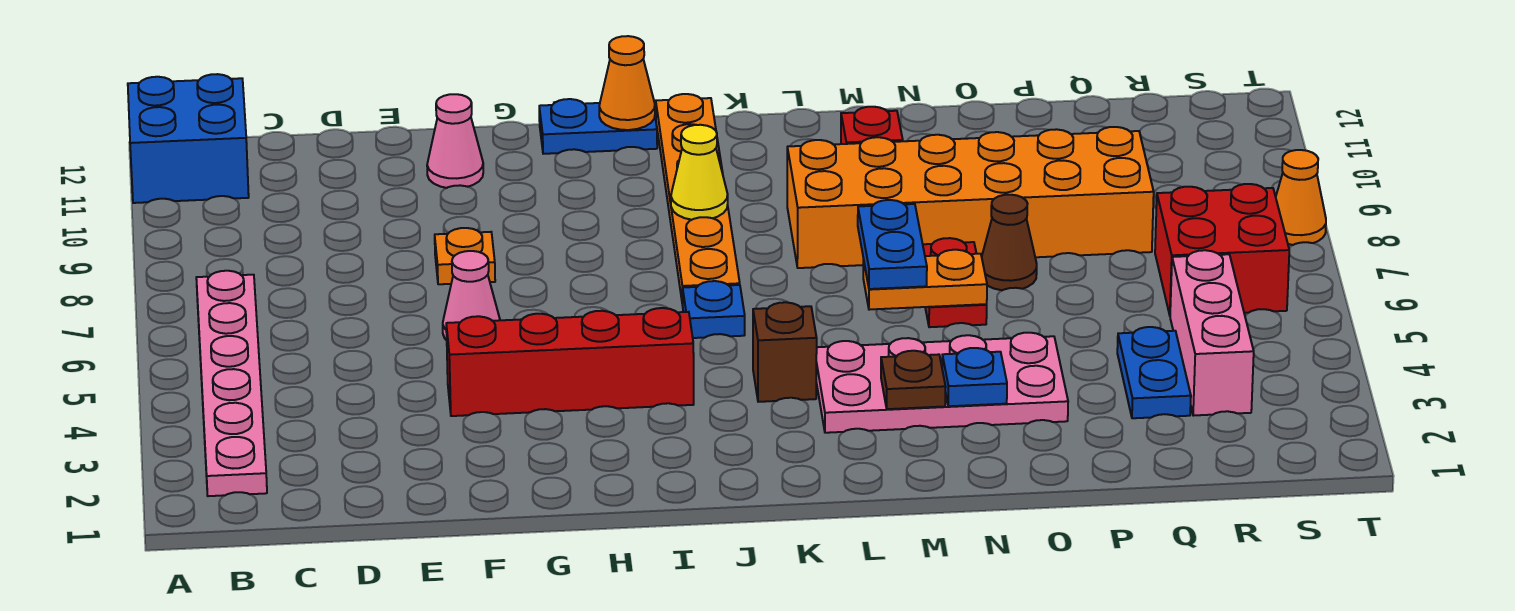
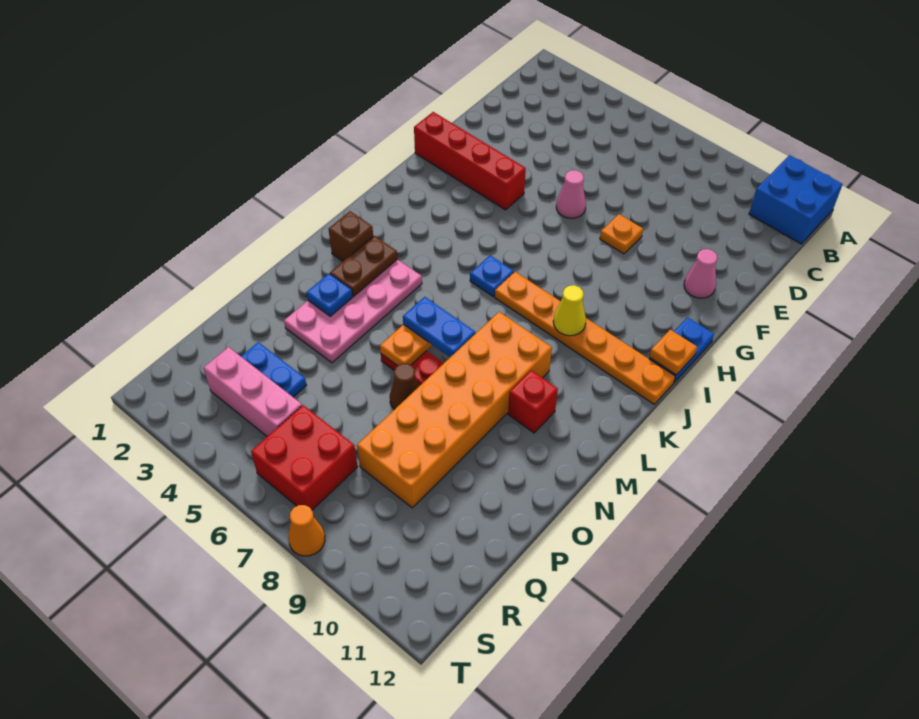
pink plate B2:B7 level 1 -> none
red brick F4:I4 level 1 -> red brick G1:G4 level 1
orange cone I12 level 2 -> orange plate I12 level 2
brown brick K4 level 1 -> brown brick L2 level 1
brown plate M3 level 2 -> brown plate L3:M3 level 2

